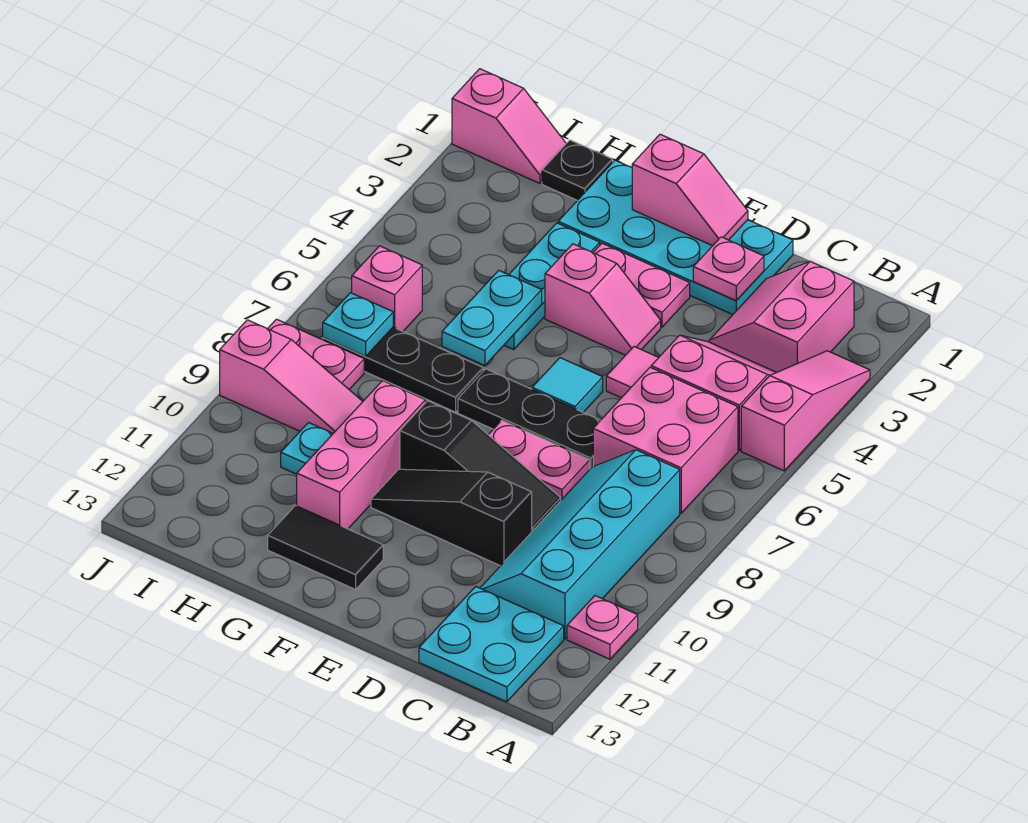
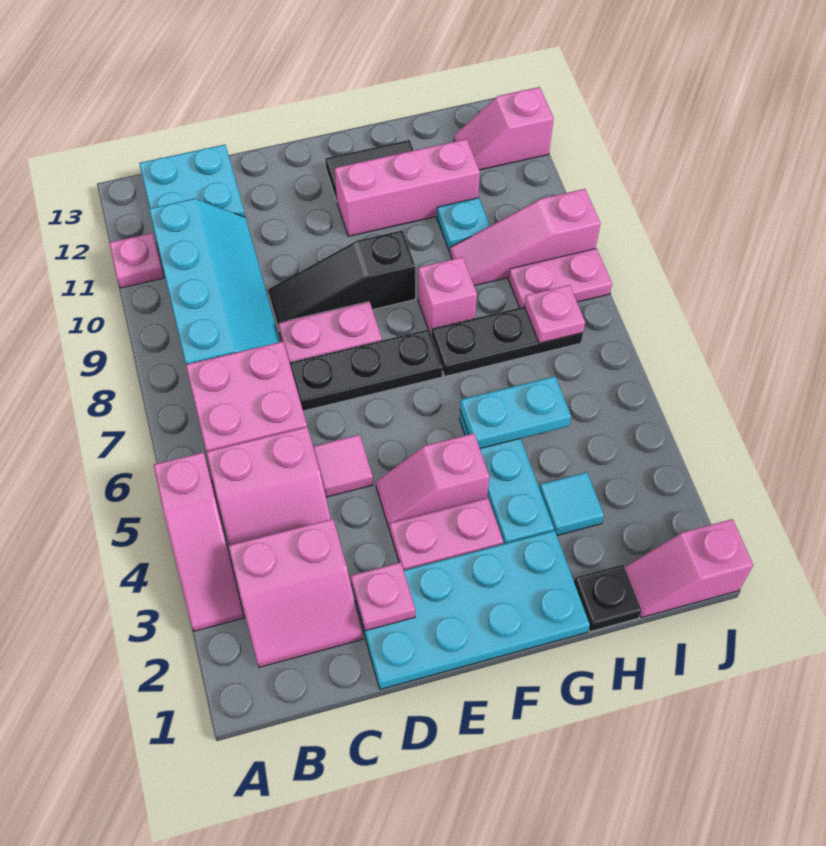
pink slope B2:C3 level 1 top B -> pink slope B2:C3 level 1 top 3
black slope D10:F10 level 1 top D -> none
pink slope E1:F1 level 2 top F -> pink slope I12:J12 level 1 top J
cyan tile E6 level 1 -> cyan tile H3 level 1
cyan plate G5:G6 level 2 -> cyan plate G5:H5 level 2
pink brick G9:G11 level 1 -> pink brick F11:H11 level 1
pink brick I6 level 1 -> pink brick G8 level 1
cyan plate I7 level 2 -> pink plate I7 level 2

